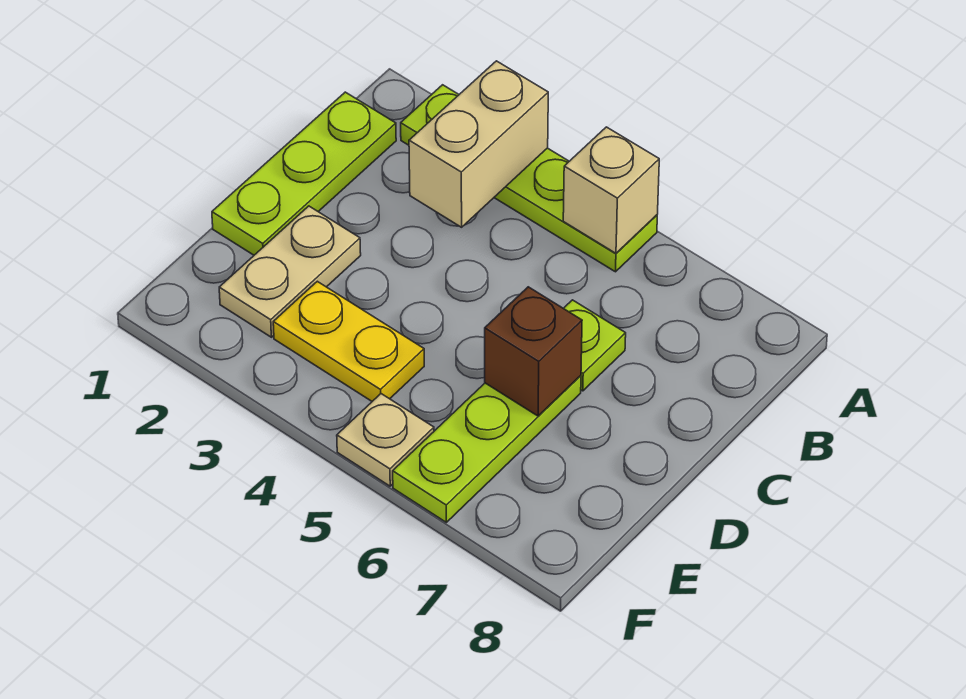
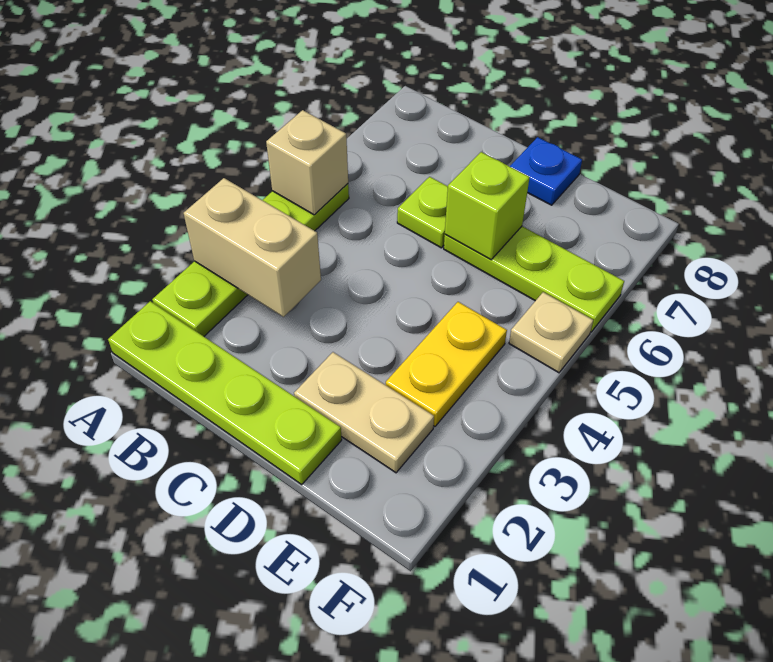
lime plate B1:D1 level 1 -> lime plate A1:D1 level 1
brown brick D6 level 2 -> lime brick D6 level 2
none -> blue plate D8 level 1

